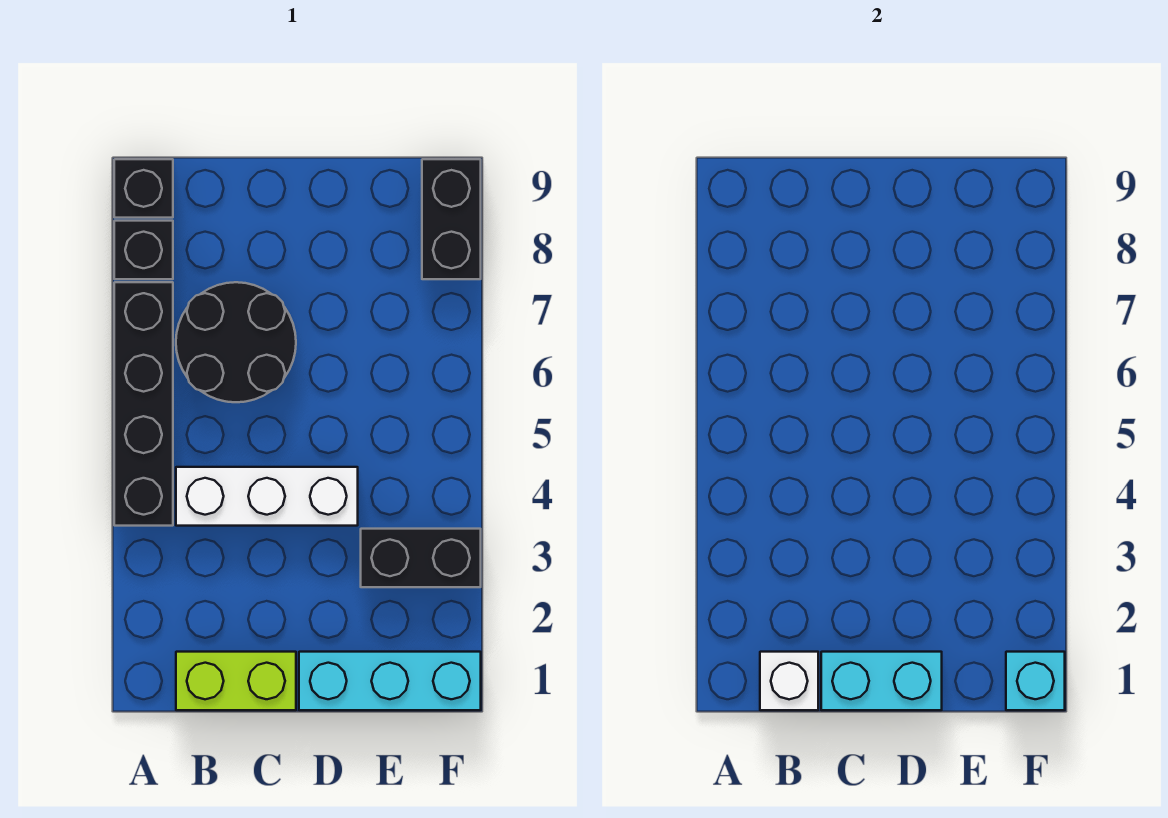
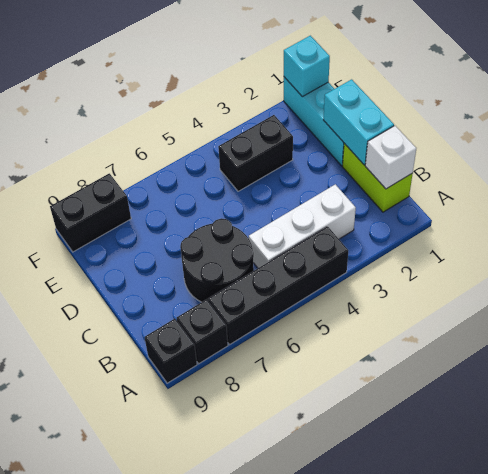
white brick B4:D4 level 1 -> white brick B3:B5 level 1
black brick E3:F3 level 1 -> black brick E3:E4 level 1

